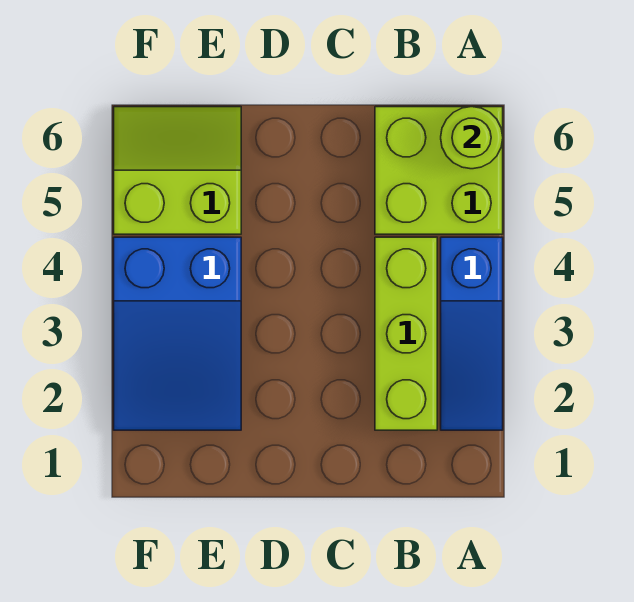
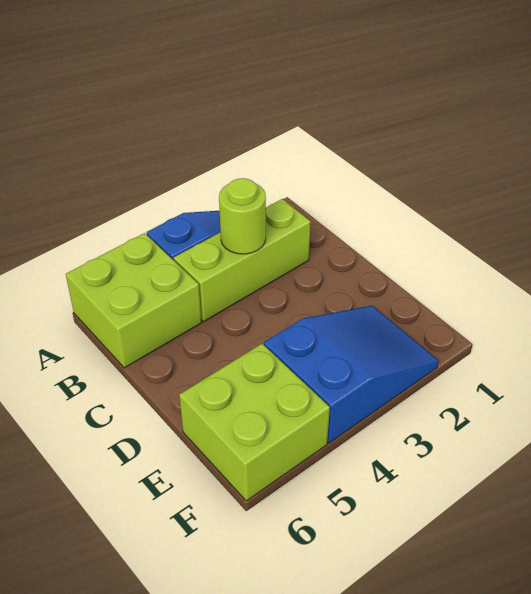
lime round brick A6 level 2 -> lime round brick B3 level 2
lime slope E5:F6 level 1 top 5 -> lime brick E5:F6 level 1

